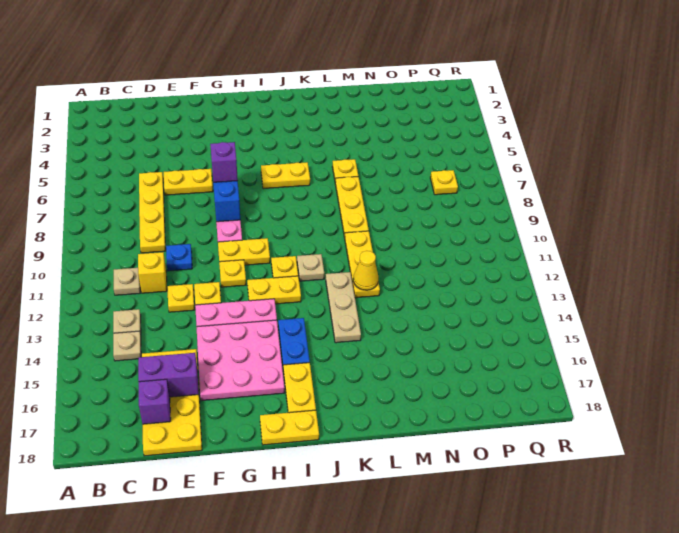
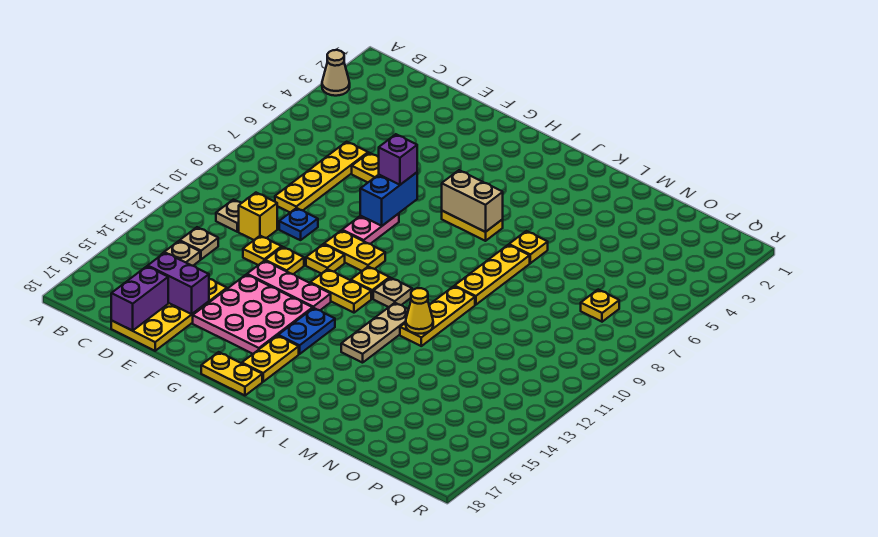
none -> tan cone A3 level 1
purple brick D17 level 2 -> purple brick D17:D18 level 2
none -> tan brick I6:J6 level 2

